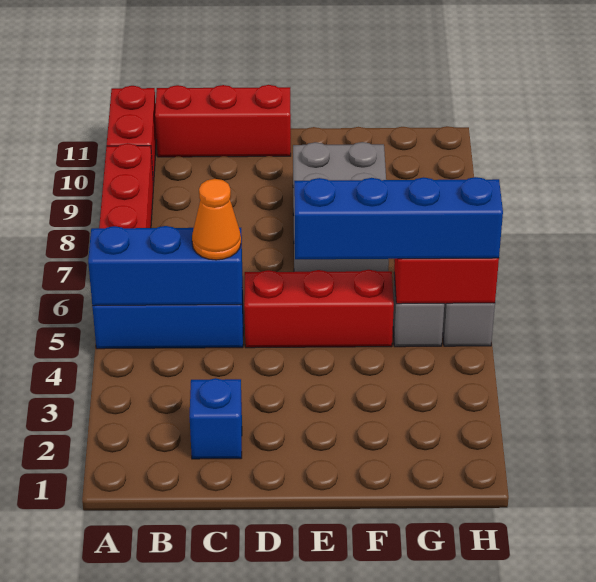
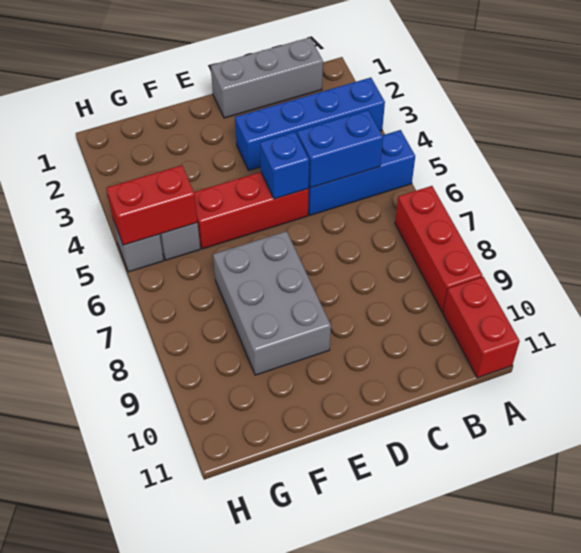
blue brick A5:C5 level 2 -> blue brick B5:C5 level 2
none -> grey brick B1:D1 level 1
red brick B11:D11 level 1 -> none
blue brick C2 level 1 -> blue brick D5 level 2
orange cone C5 level 3 -> none
blue brick E5:H5 level 3 -> blue brick A3:D3 level 1

